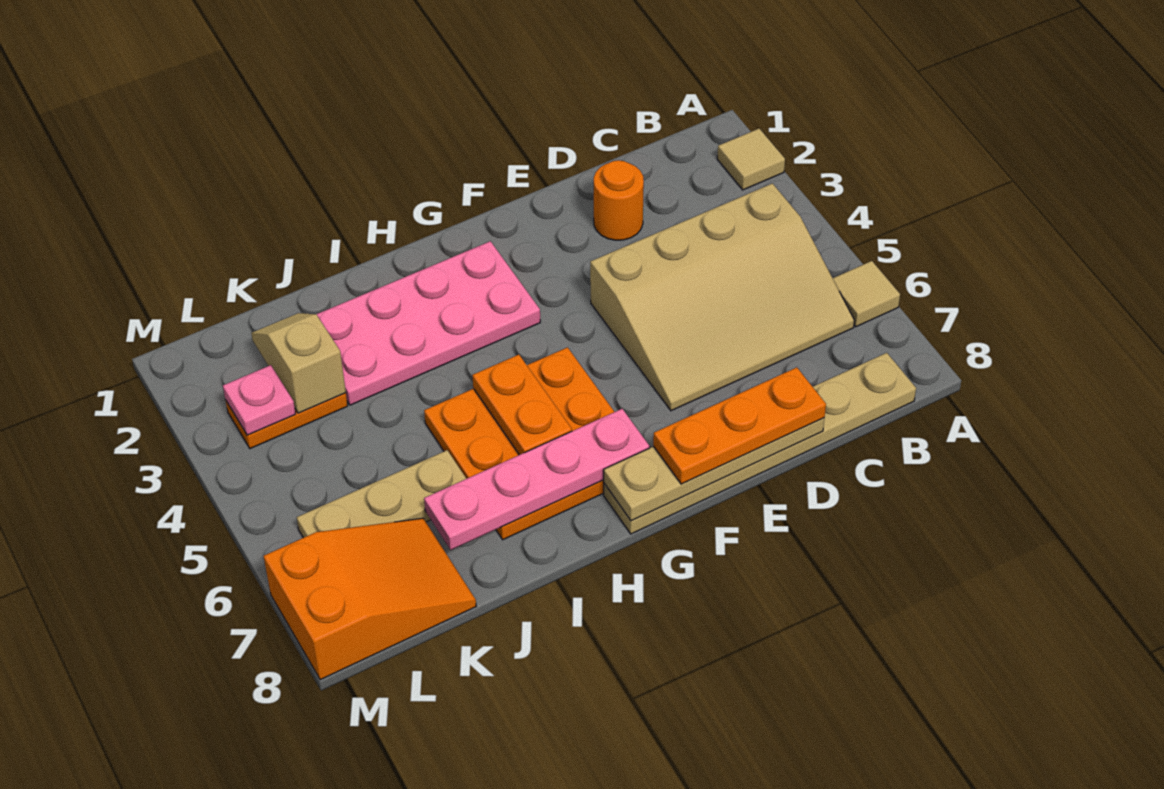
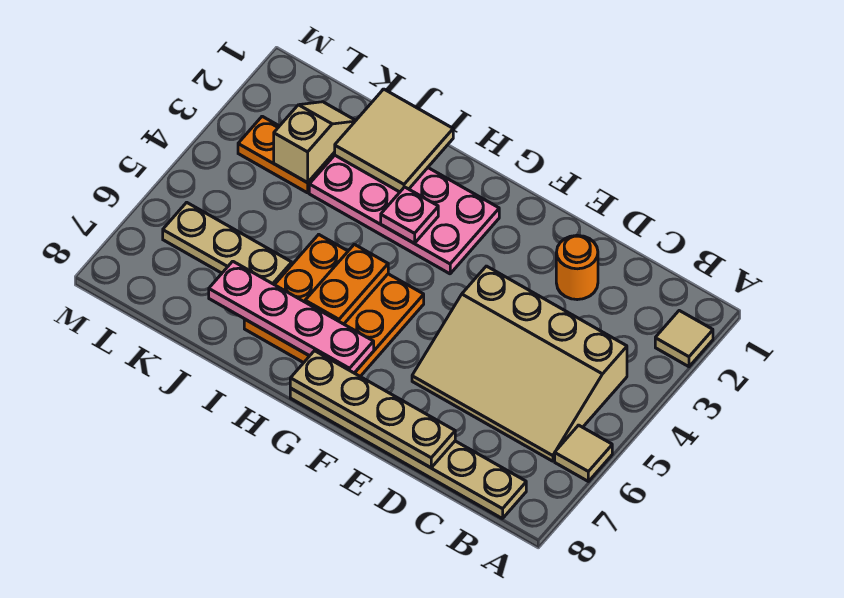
orange plate D8:F8 level 3 -> none
none -> tan tile I1:J2 level 2
orange slope K7:M8 level 1 top M -> none
pink plate L3 level 2 -> pink plate H3 level 2

